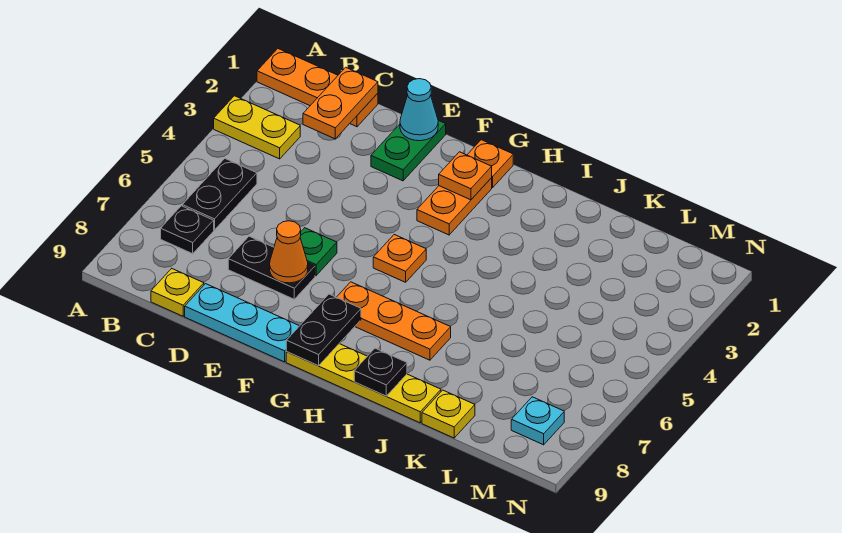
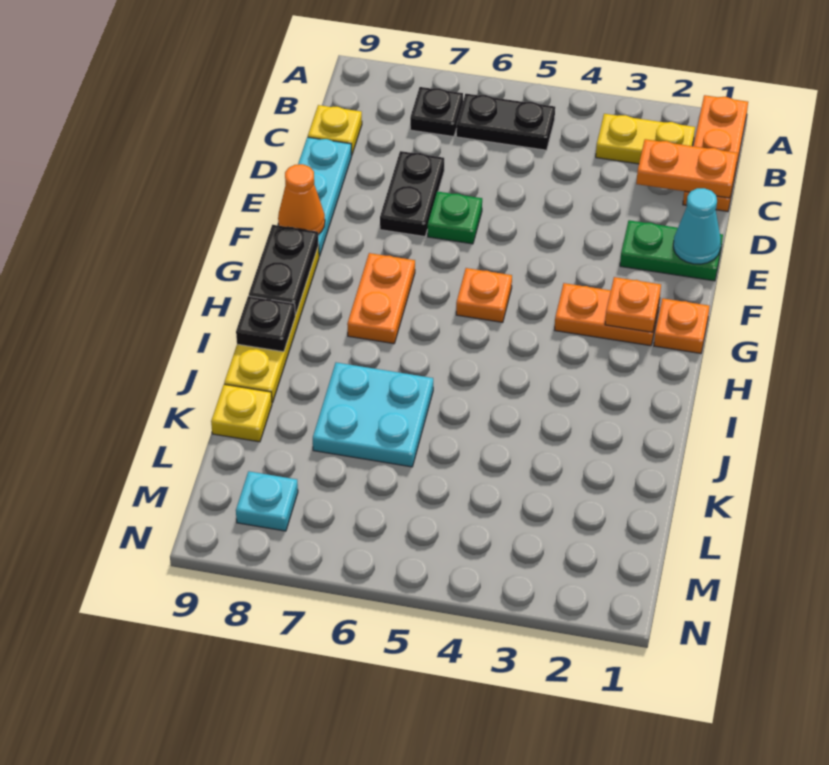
yellow plate A3:B3 level 1 -> yellow plate B2:B3 level 1
orange cone E7 level 2 -> orange cone F9 level 2
orange plate G7:I7 level 1 -> orange plate G7:H7 level 1
black plate G8:G9 level 2 -> black plate G9:H9 level 2
none -> cyan plate J6:K7 level 1

